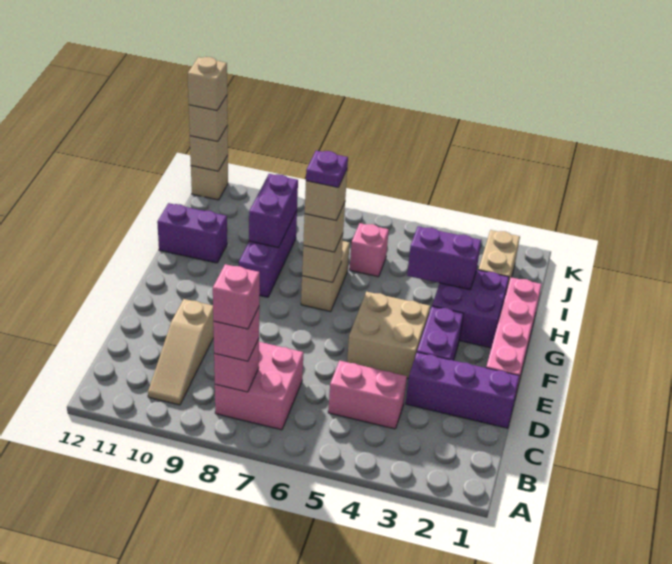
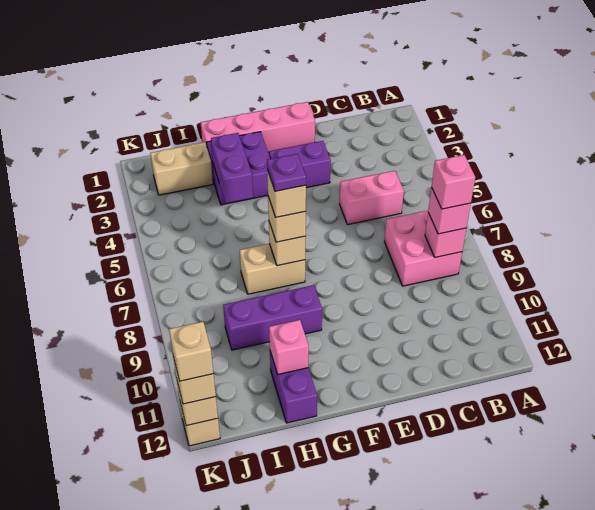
tan slope B10:D10 level 1 top D -> none
pink brick C4:C5 level 1 -> pink brick C5:D5 level 1
purple brick D1:D3 level 1 -> none
tan brick E4:F5 level 1 -> none
purple brick H9:I9 level 2 -> none
pink brick I6 level 1 -> pink brick H11 level 2

